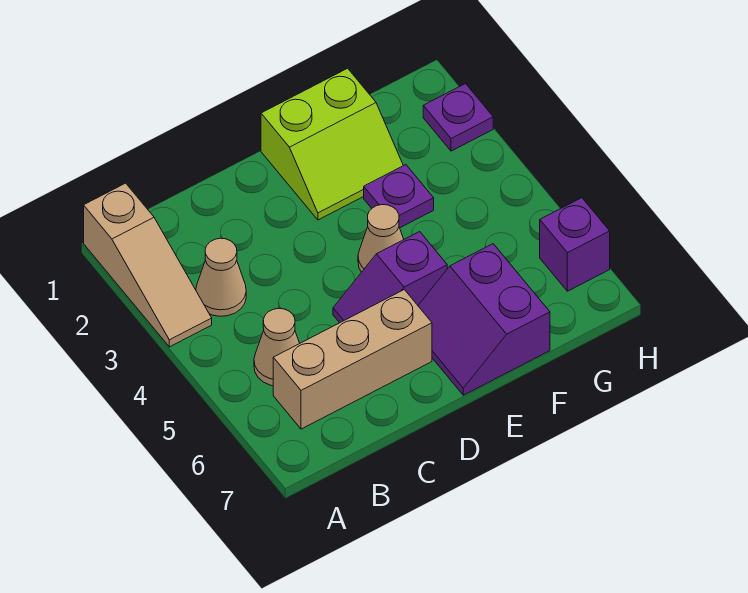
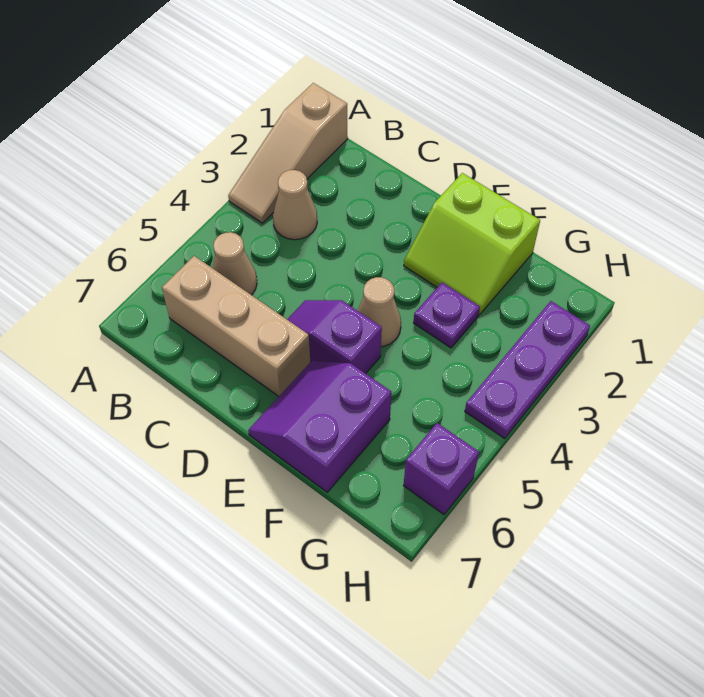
purple plate H2 level 1 -> purple plate H2:H4 level 1

